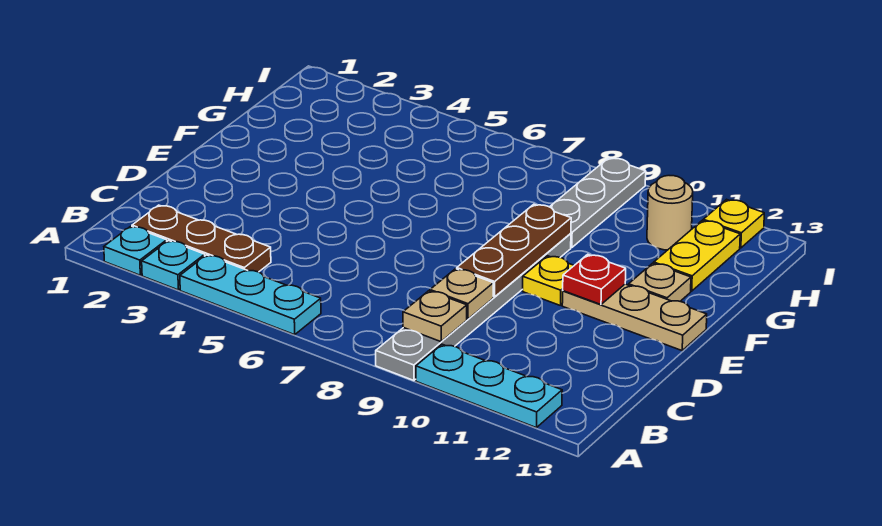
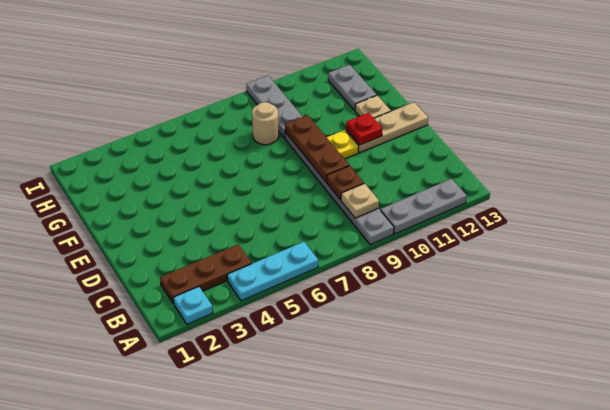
cyan plate A3 level 1 -> none
cyan plate A10:A12 level 1 -> grey plate A10:A12 level 1
tan plate C9 level 2 -> brown plate C9 level 2
yellow plate G12:H12 level 1 -> grey plate G12:H12 level 1
tan round brick H11 level 1 -> tan round brick G8 level 1
yellow plate I12 level 1 -> none

